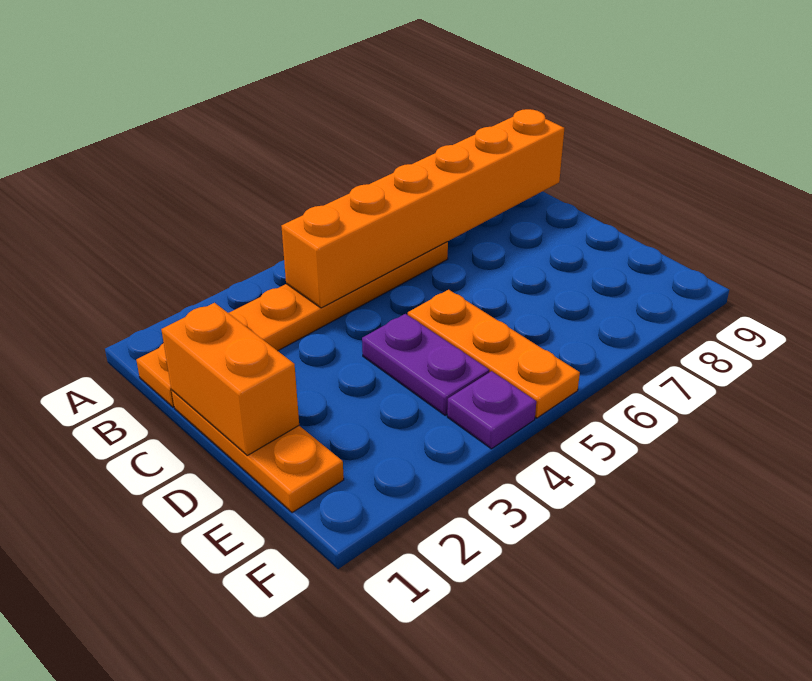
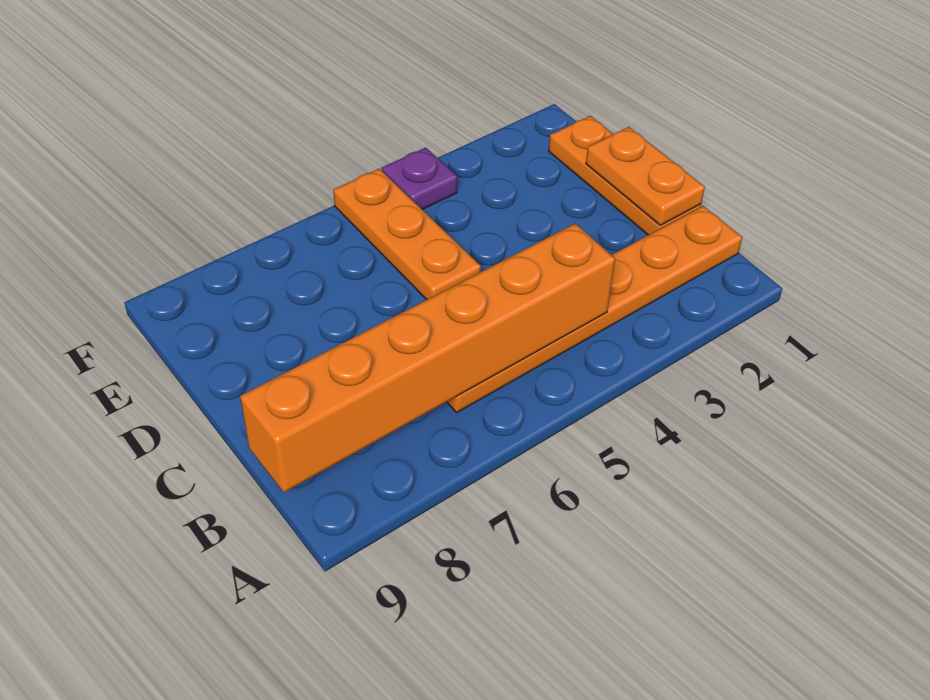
orange brick C1:D1 level 2 -> orange plate C1:D1 level 2
purple plate D4:E4 level 1 -> none

